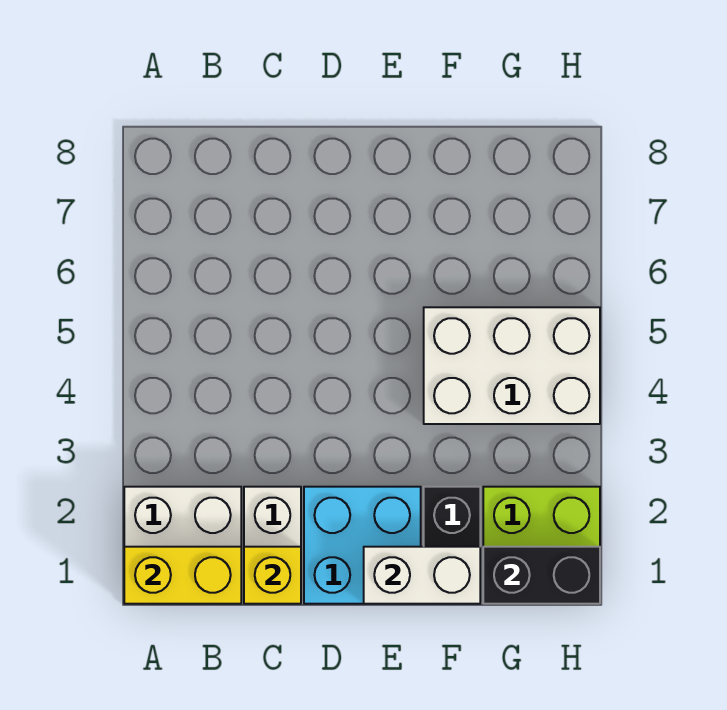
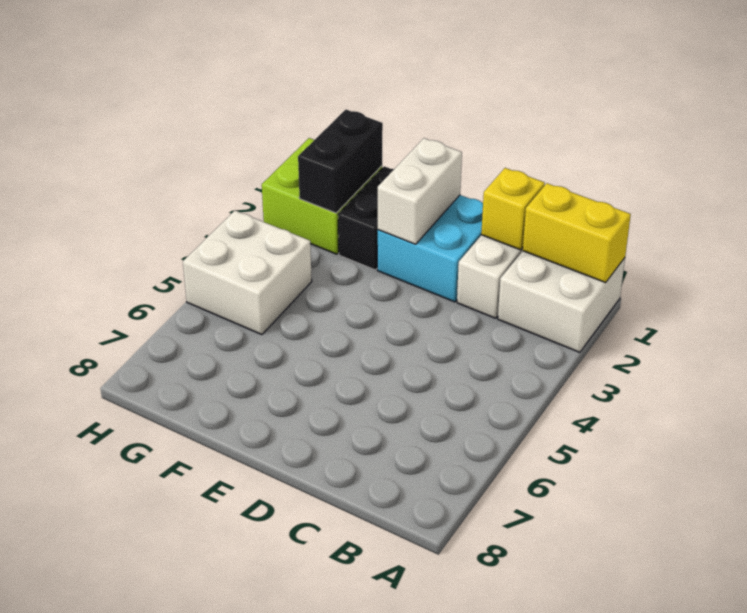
white brick E1:F1 level 2 -> white brick E1:E2 level 2
white brick F4:H5 level 1 -> white brick G4:H5 level 1
black brick G1:H1 level 2 -> black brick G1:G2 level 2

